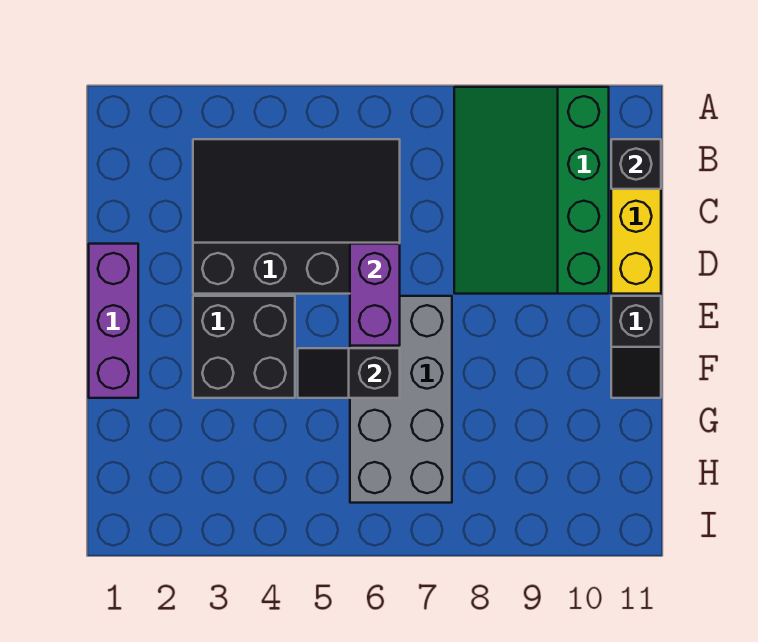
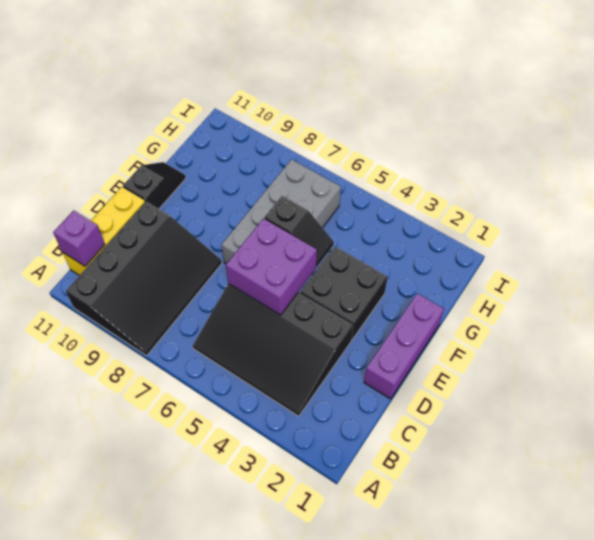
green slope A8:D10 level 1 top 10 -> black slope A8:D10 level 1 top 10
black brick B11 level 2 -> purple brick B11 level 2
purple brick D6:E6 level 2 -> purple brick D5:E6 level 2

